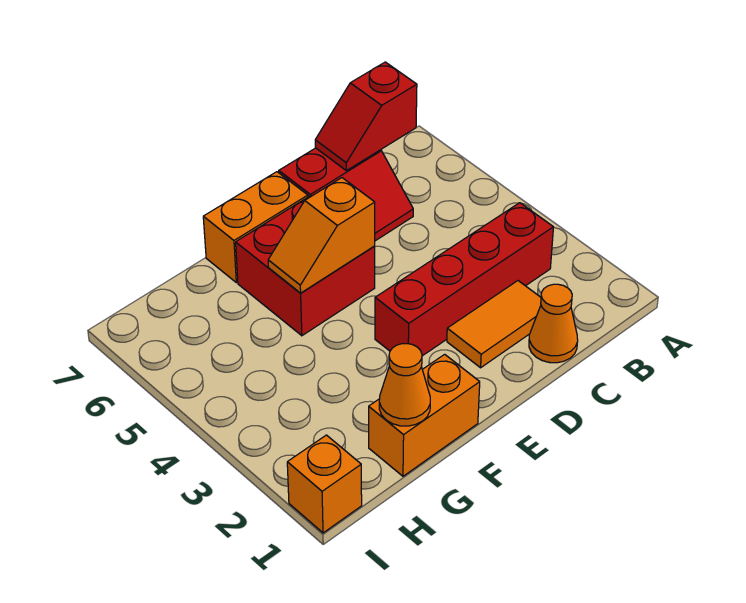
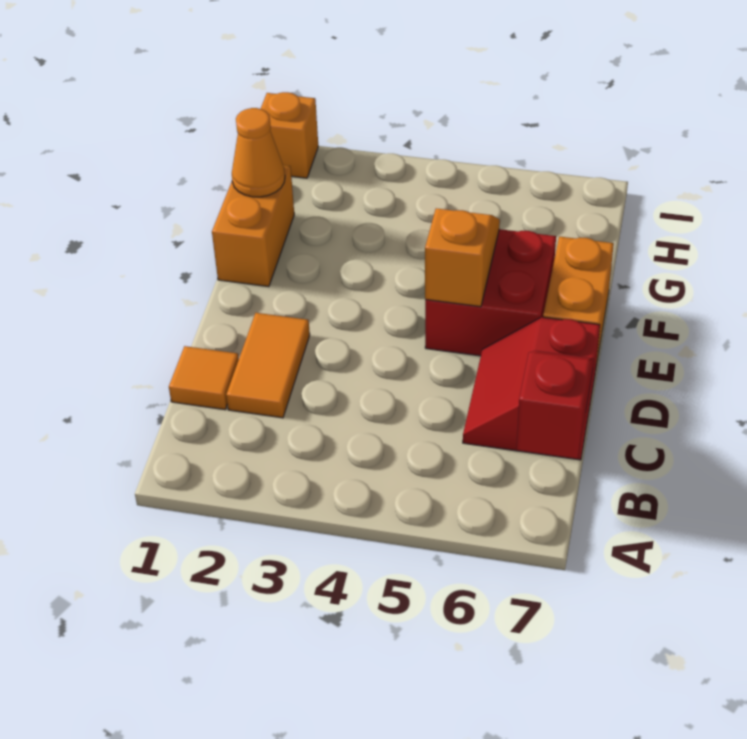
red brick B3:E3 level 1 -> none
orange cone C1 level 1 -> orange tile C1 level 1

